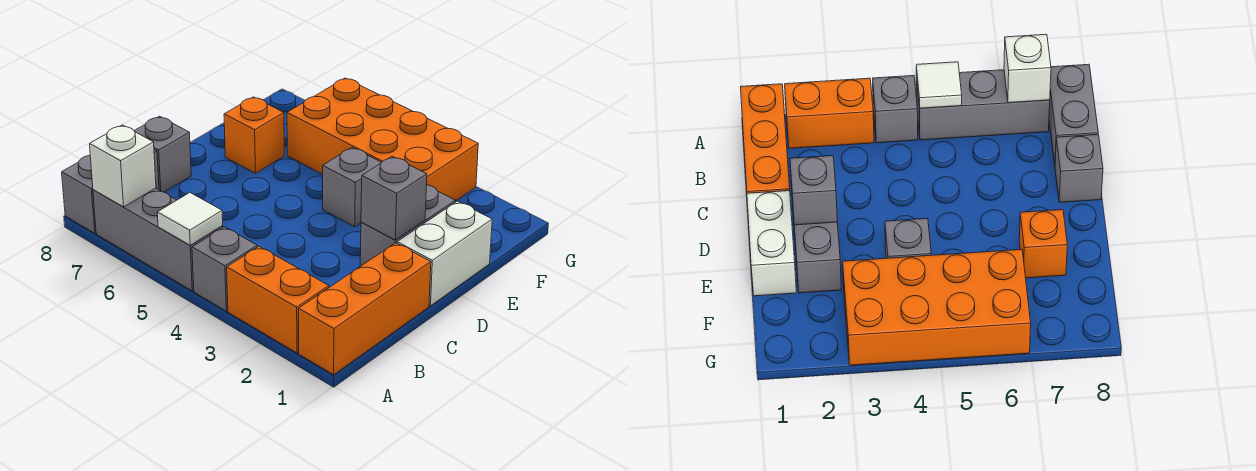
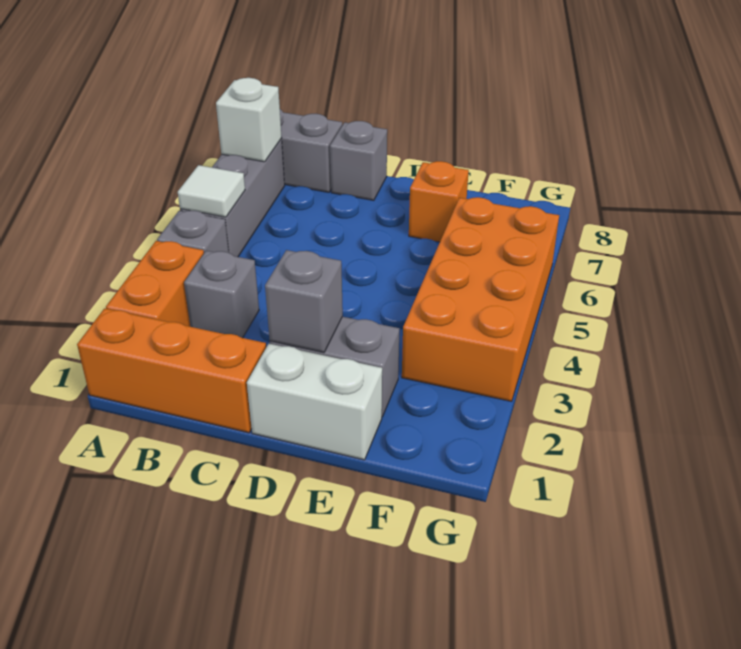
grey brick E4 level 1 -> grey brick B3 level 1

